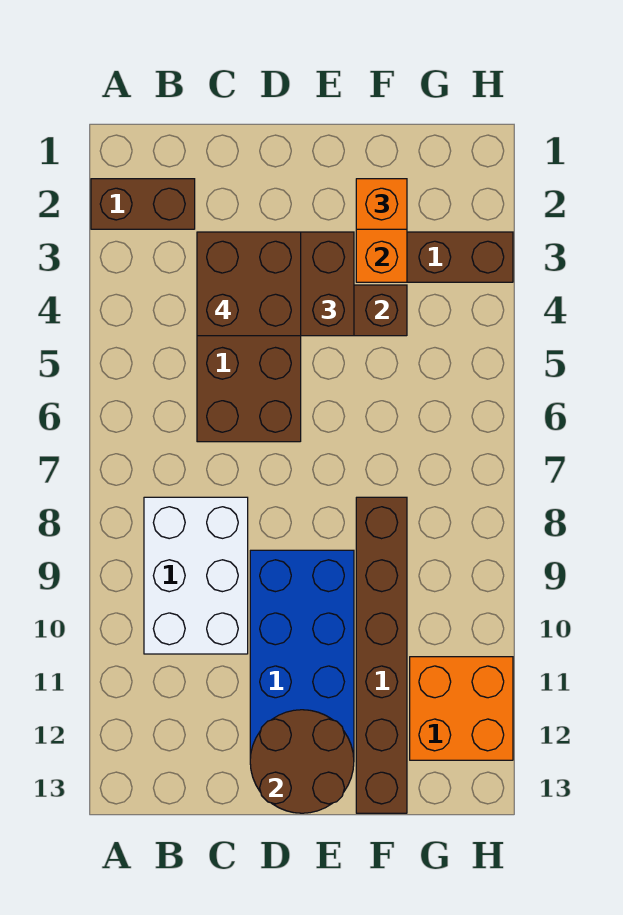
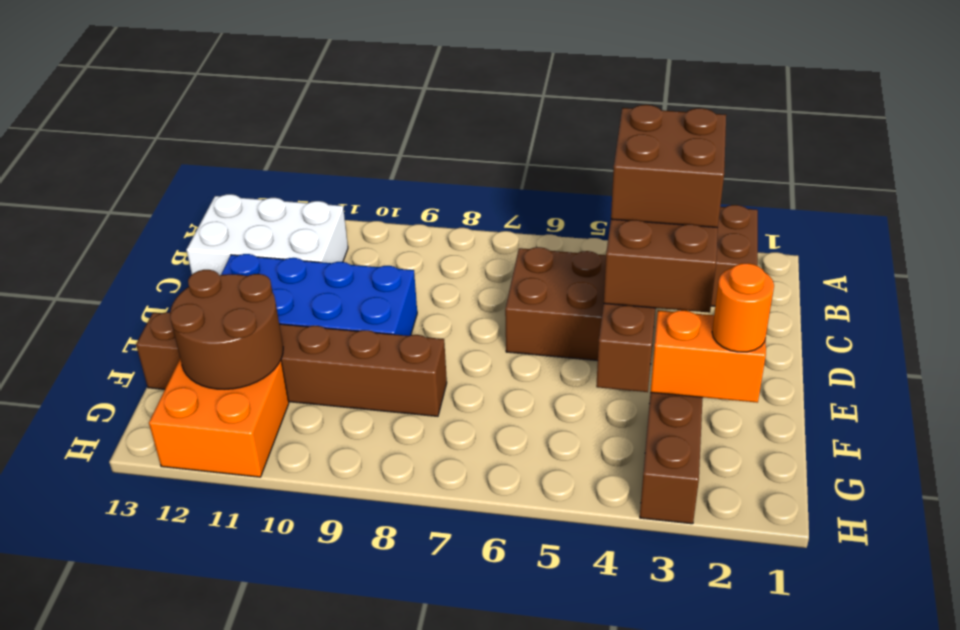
white brick B8:C10 level 1 -> white brick B11:C13 level 1
brown round brick D12:E13 level 2 -> brown round brick F11:G12 level 2
orange brick F2 level 3 -> orange round brick F2 level 3

